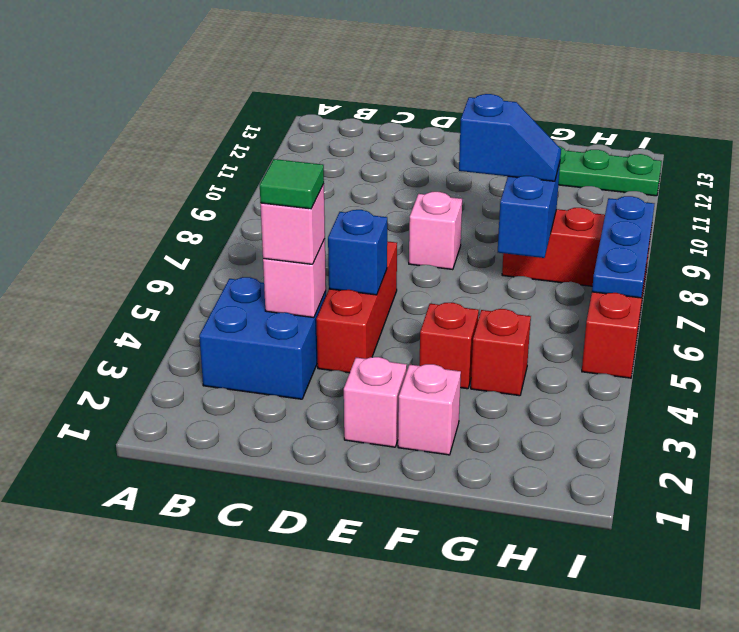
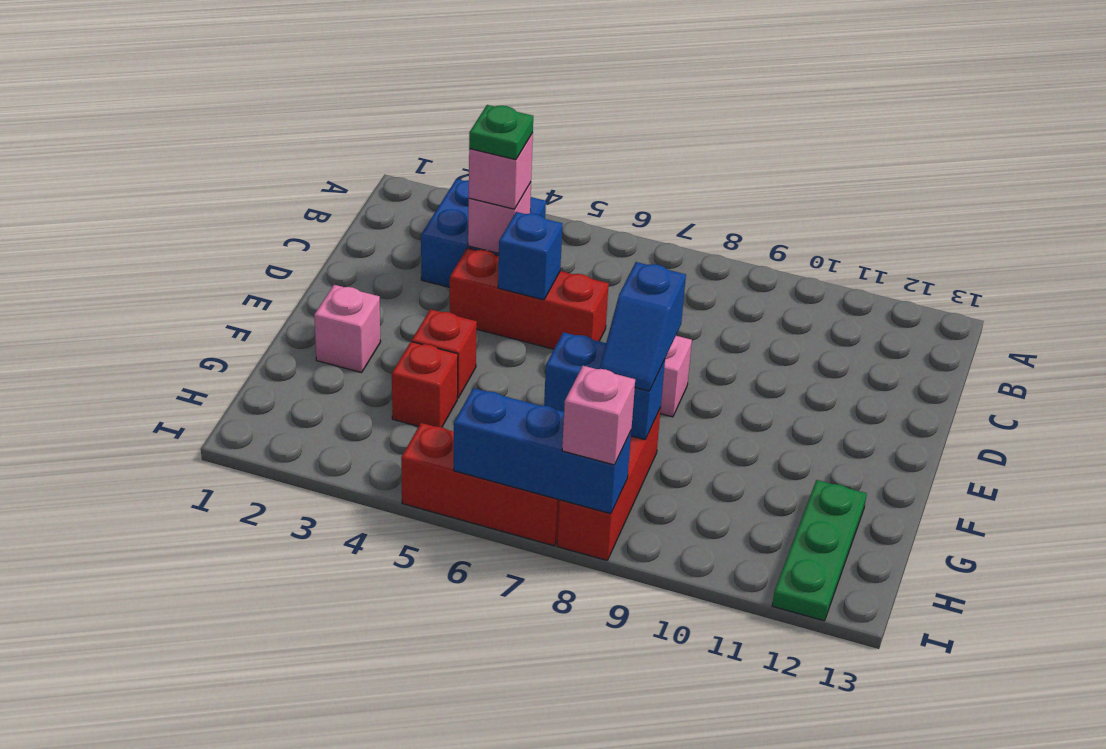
green tile C4 level 4 -> green plate C4 level 4
pink brick E2 level 1 -> pink brick I8 level 3
blue plate I6:I8 level 2 -> blue brick I6:I8 level 2

